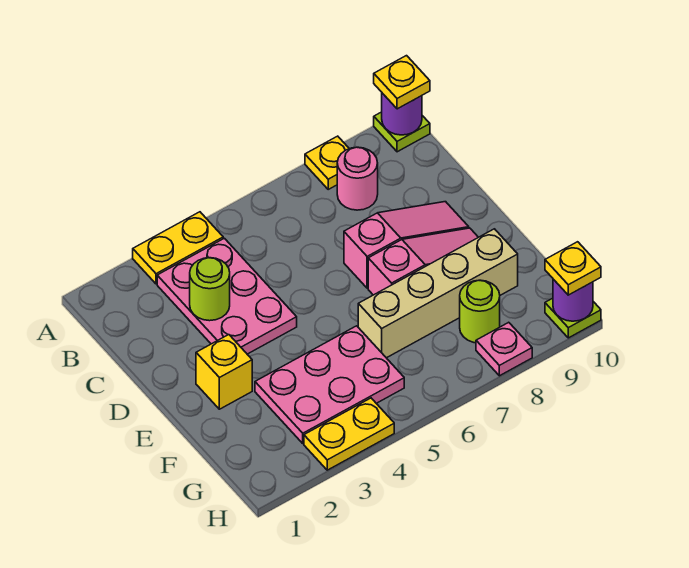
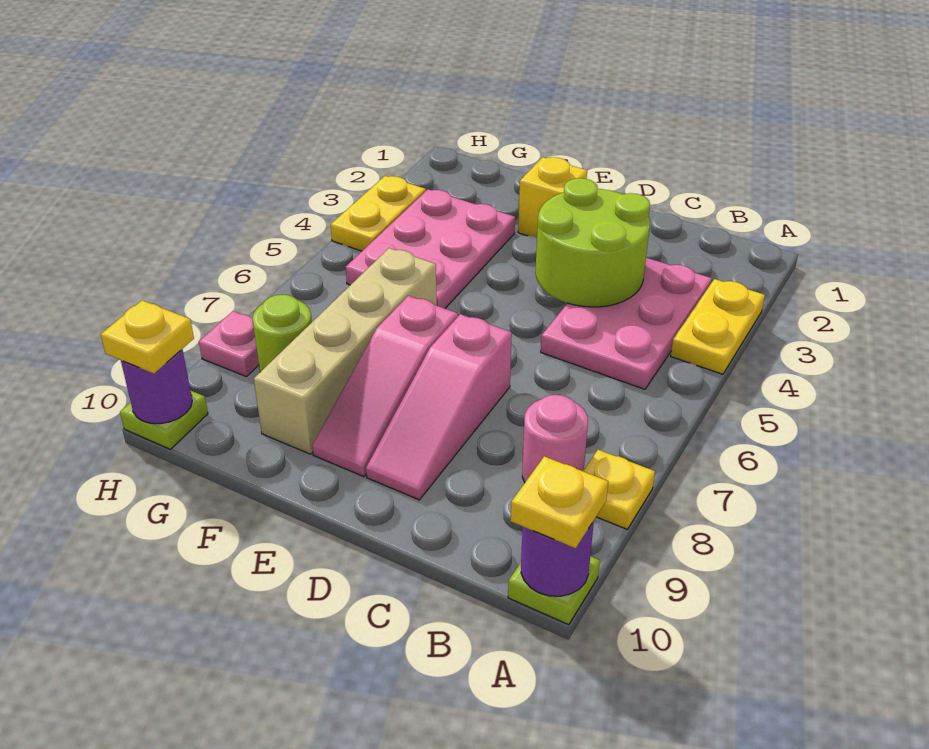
pink plate B3:D4 level 1 -> pink plate B3:C5 level 1
lime round brick C3 level 2 -> lime round brick C3:D4 level 2

